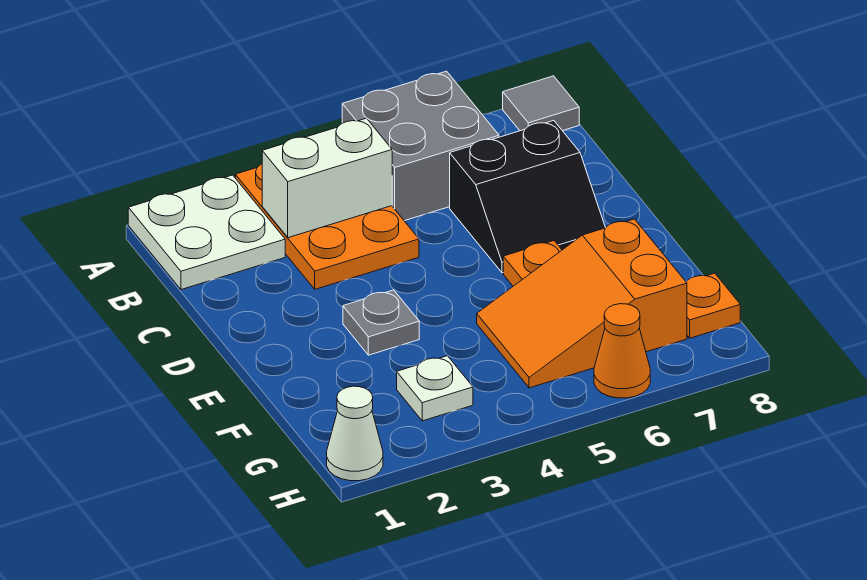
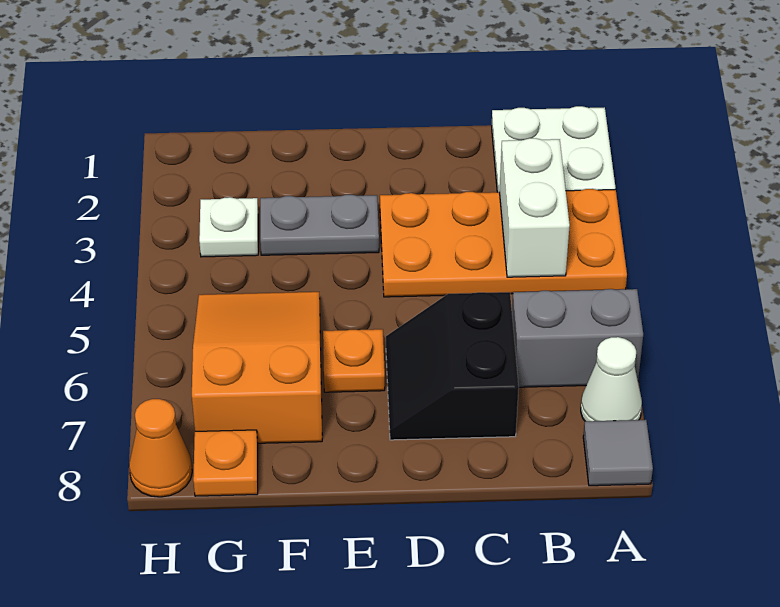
orange plate A3:C4 level 1 -> orange plate A3:D4 level 1
grey brick A5:B6 level 1 -> grey brick A6:B6 level 1
grey plate E3 level 1 -> grey plate E3:F3 level 1
white cone H1 level 1 -> white cone A7 level 1
orange cone H6 level 1 -> orange cone H8 level 1

